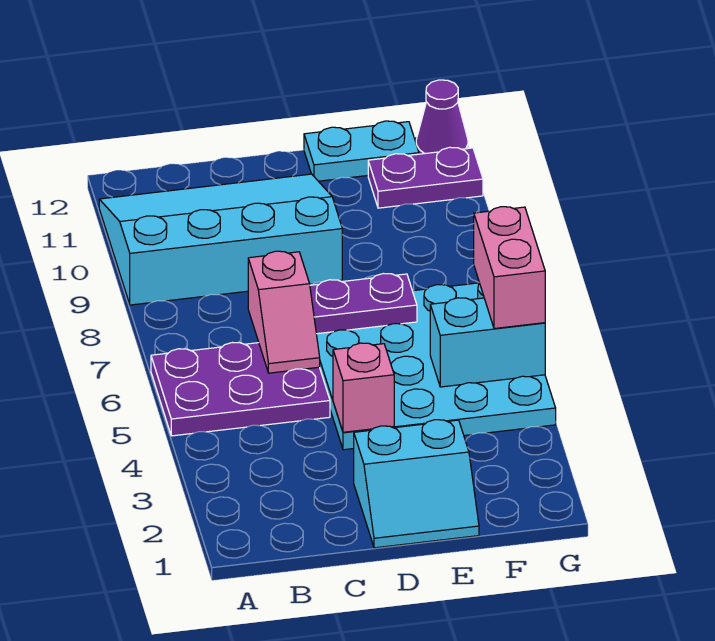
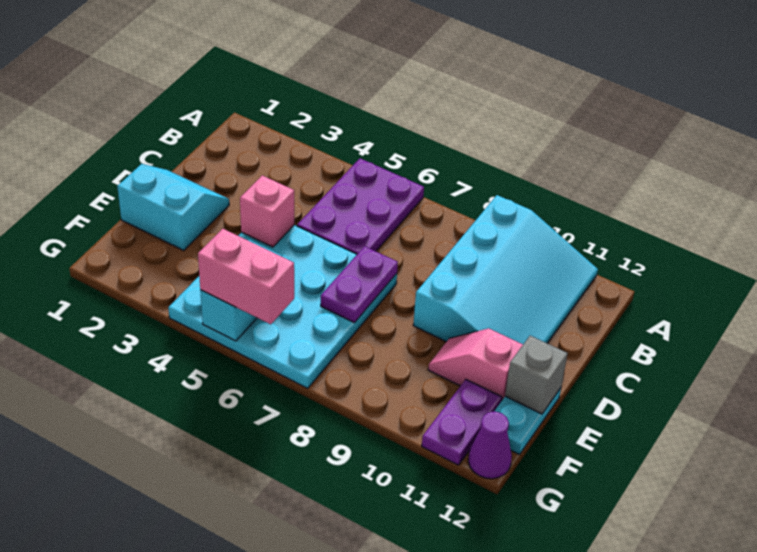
pink slope C6:C7 level 2 top 7 -> pink slope E10:E11 level 1 top 11
cyan slope D1:E2 level 1 top 2 -> cyan slope D1:E2 level 1 top E
none -> grey brick E12 level 2

